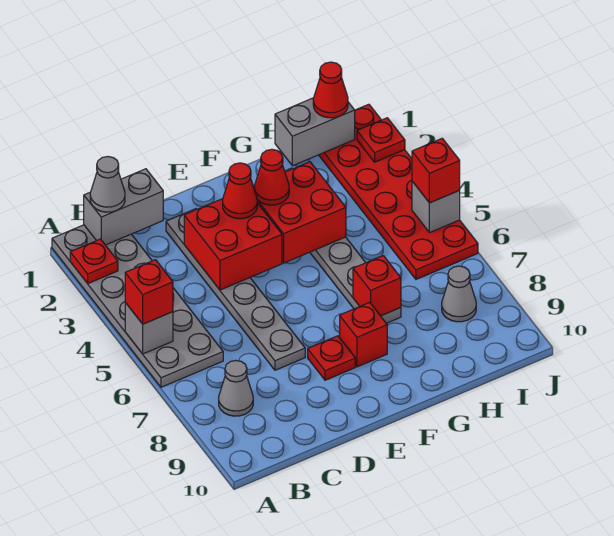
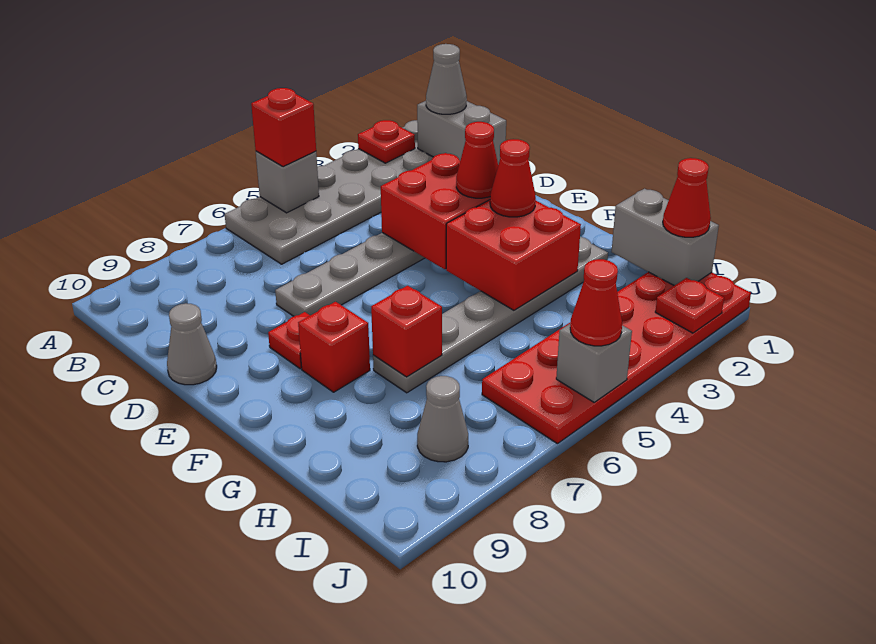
grey cone B8 level 1 -> grey cone D10 level 1
red brick J5 level 3 -> red cone J5 level 3

